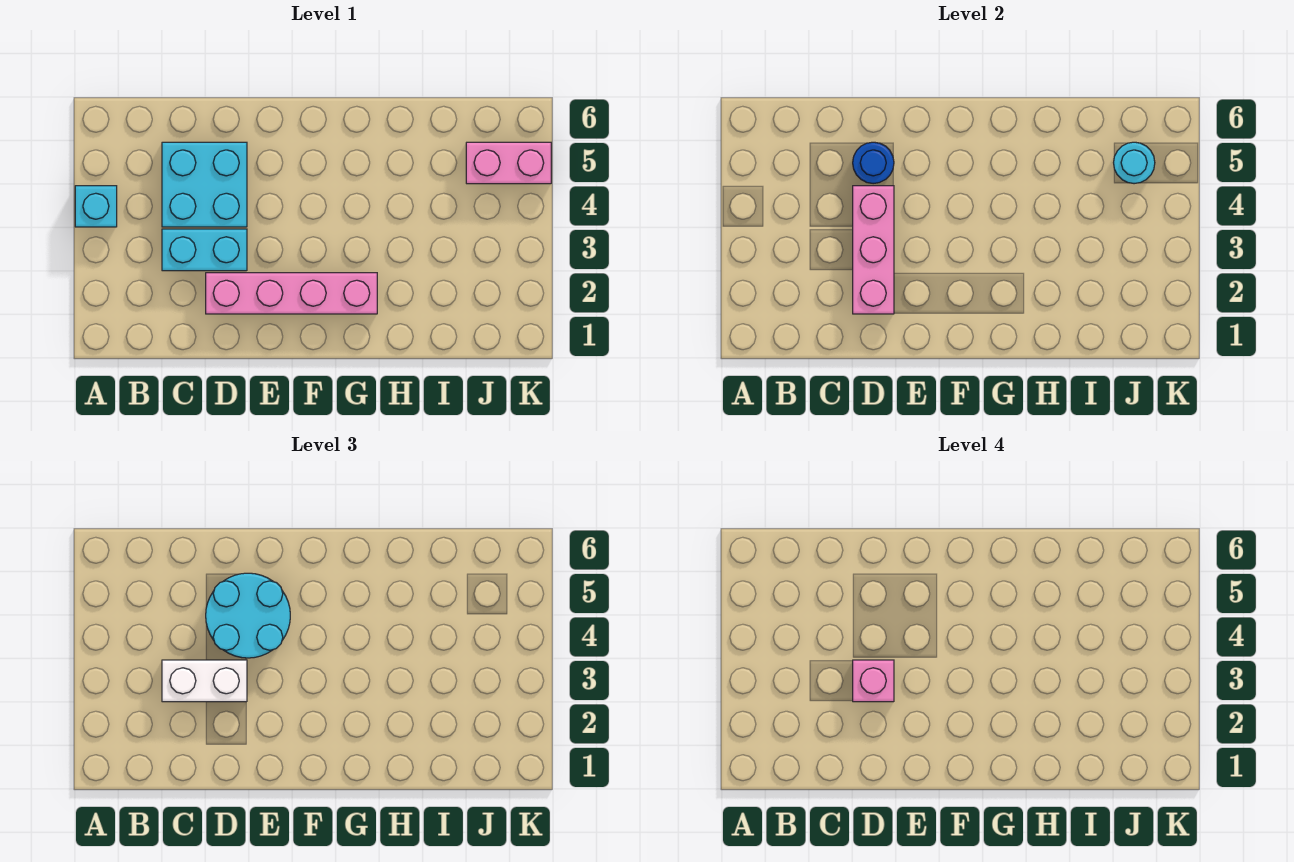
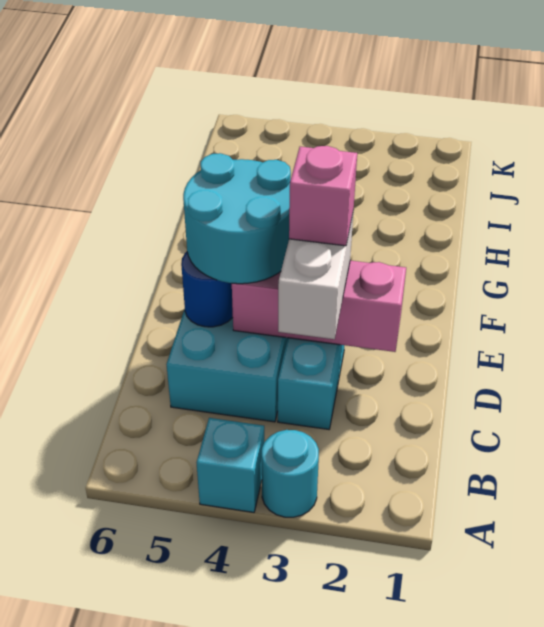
pink brick D2:G2 level 1 -> none
pink brick J5:K5 level 1 -> none
cyan round brick J5 level 2 -> cyan round brick A3 level 1

